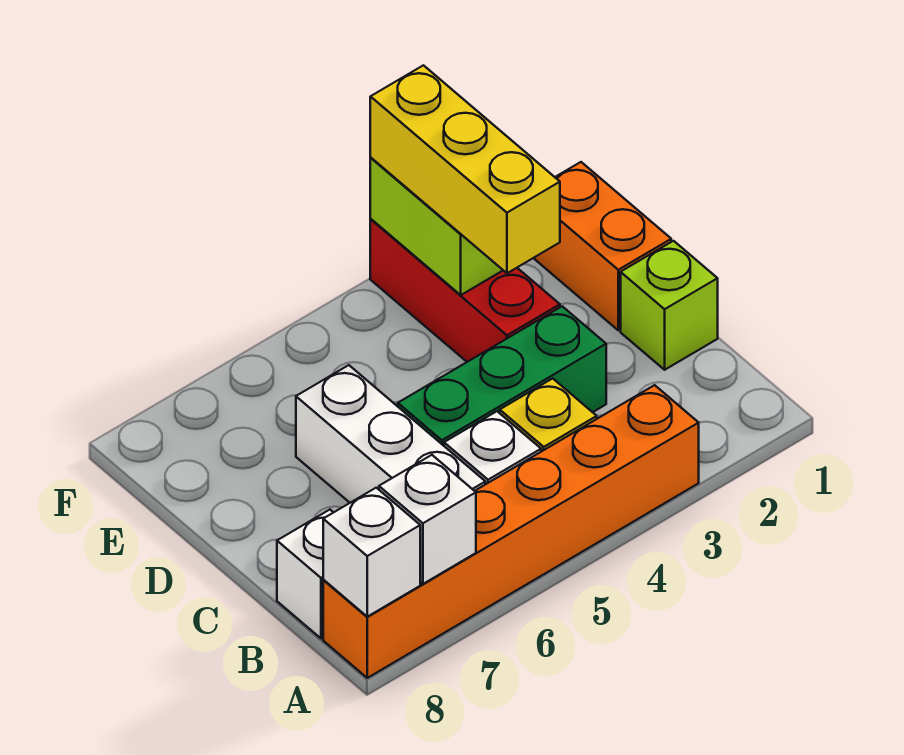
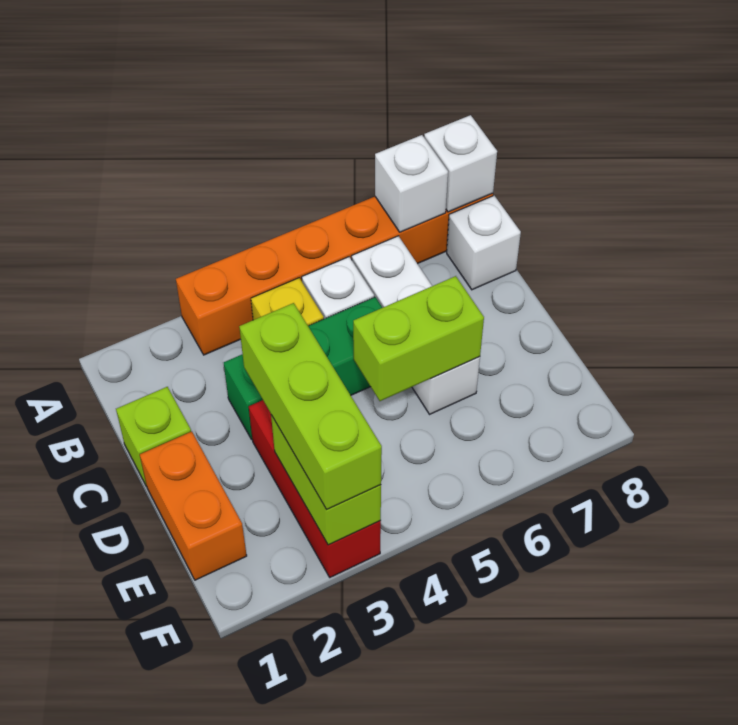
yellow brick D3:F3 level 3 -> lime brick D3:F3 level 3
none -> lime brick D5:D6 level 2

